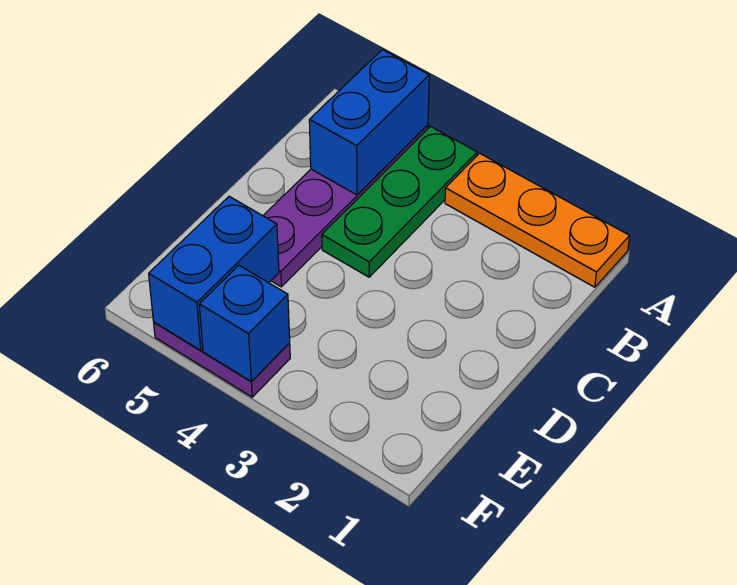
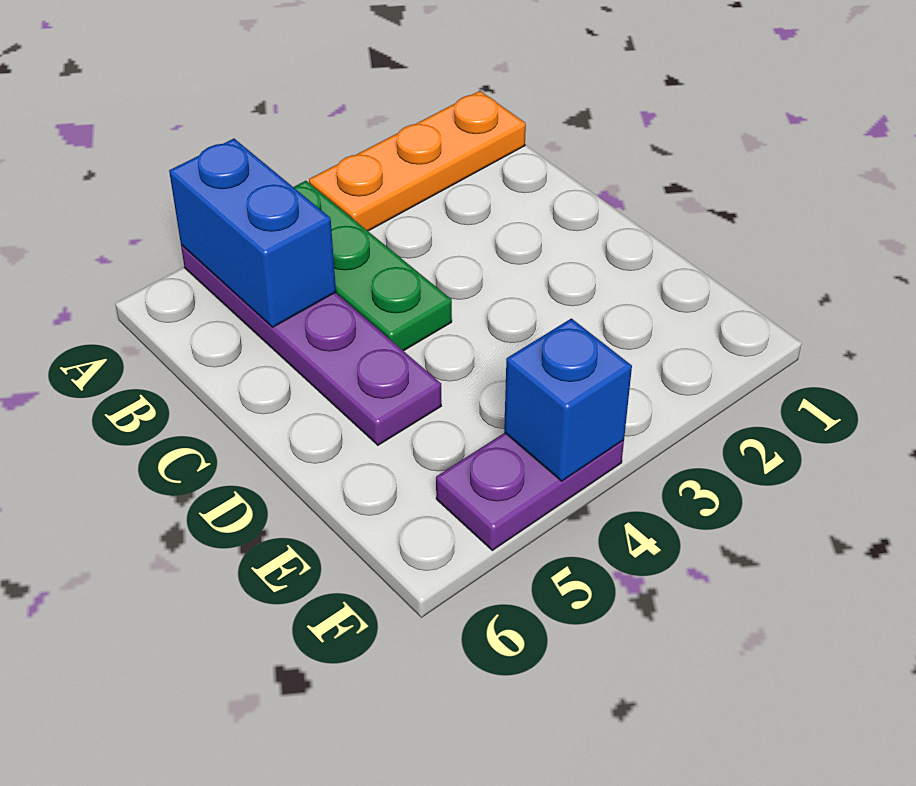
blue brick E5:F5 level 2 -> none

